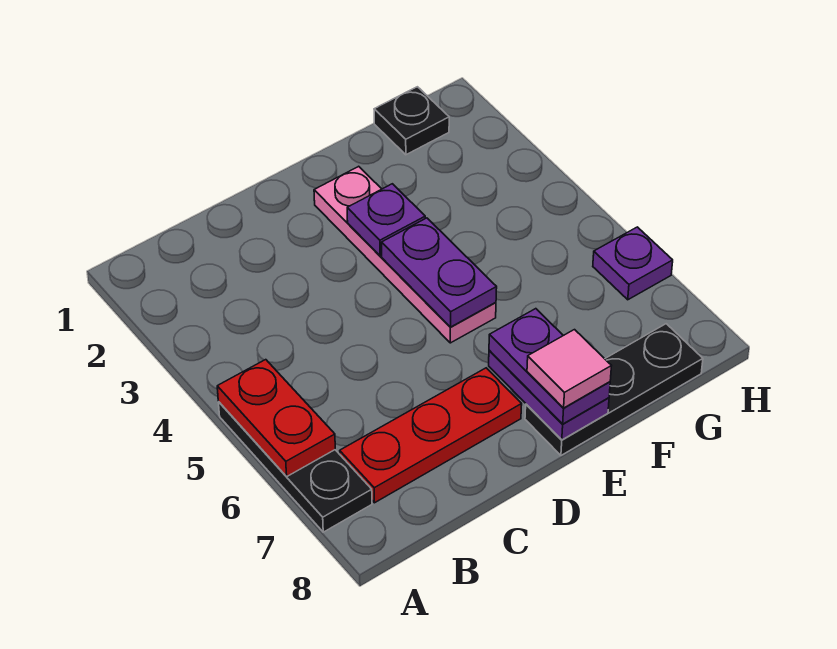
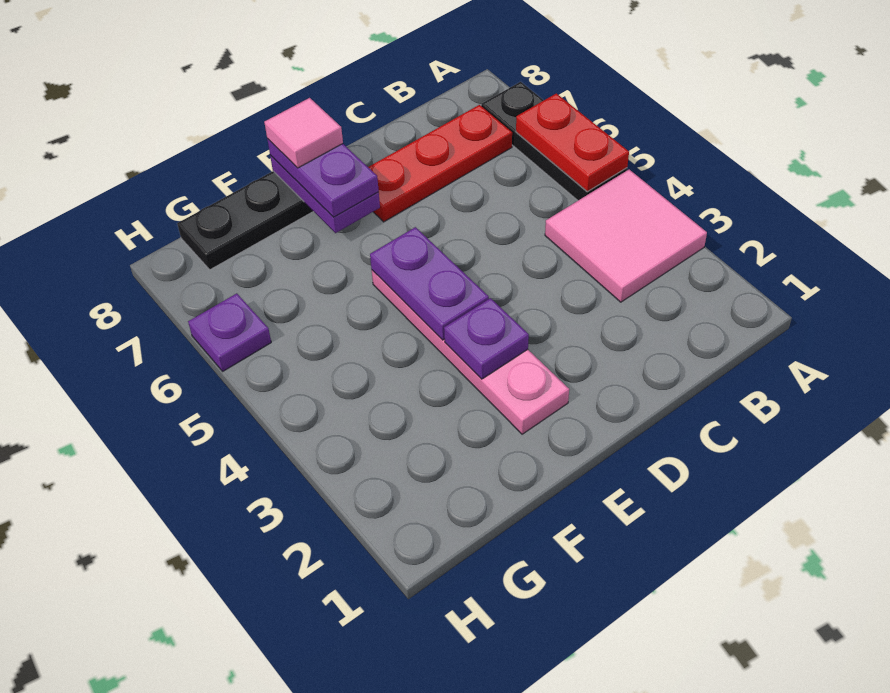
none -> pink tile A3:B4 level 1
black plate G1 level 1 -> none

